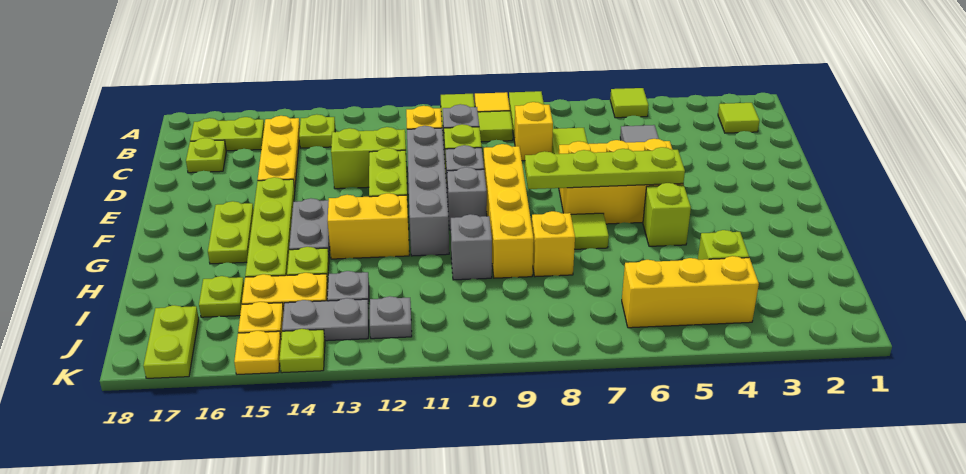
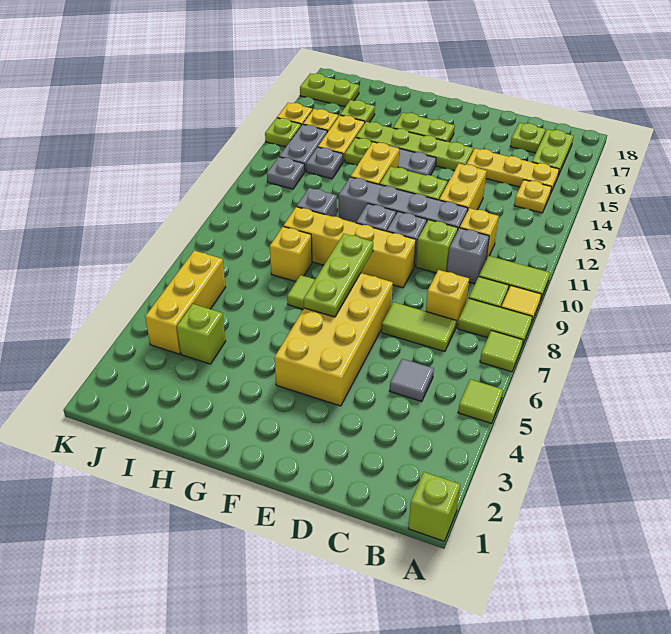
lime tile B2 level 1 -> lime tile A7 level 1
lime plate B14 level 1 -> yellow plate B14 level 1
lime brick D12:D13 level 1 -> yellow brick D12:D13 level 1
yellow brick E5:F7 level 1 -> yellow brick E4:F7 level 1
lime plate F5:F8 level 2 -> lime plate F6:F8 level 2
lime brick G5 level 1 -> lime brick A1 level 1

